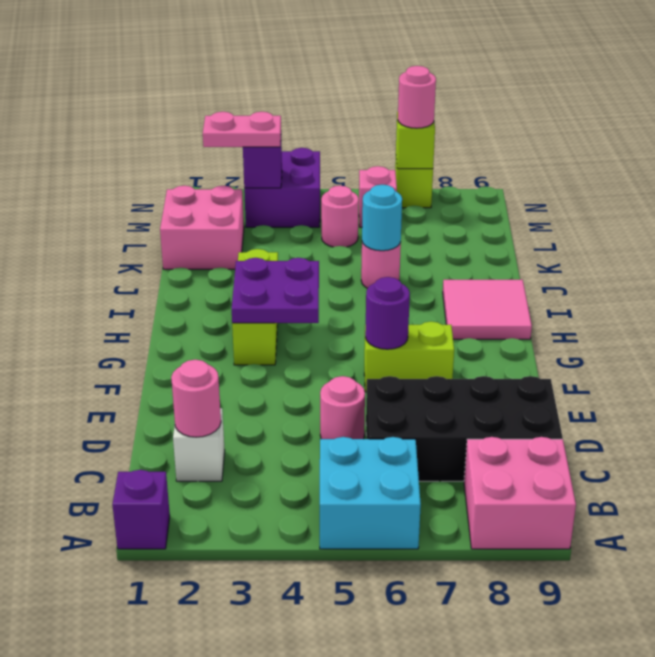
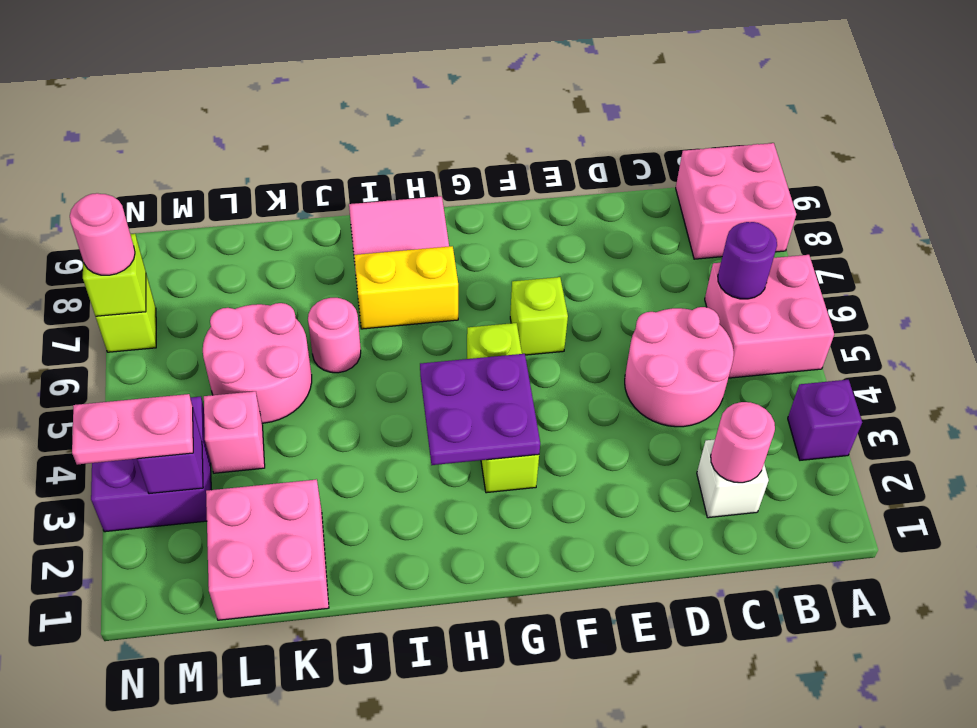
purple brick A1 level 1 -> purple brick A3 level 1
cyan brick A5:B6 level 1 -> pink brick A5:B6 level 1
black brick C6:D9 level 1 -> none
pink round brick D5 level 1 -> pink round brick C4:D5 level 1
lime brick F6:F7 level 1 -> lime brick F6 level 1
purple round brick F6 level 2 -> purple round brick B6 level 2
lime brick G3:I3 level 1 -> lime brick G3:G5 level 1
none -> yellow brick H7:I7 level 1
cyan round brick J6 level 2 -> none
pink round brick L5 level 1 -> pink round brick K5:L6 level 1
pink plate M2:M3 level 3 -> pink plate M3:N3 level 3
pink brick M6 level 1 -> pink brick L4 level 1

